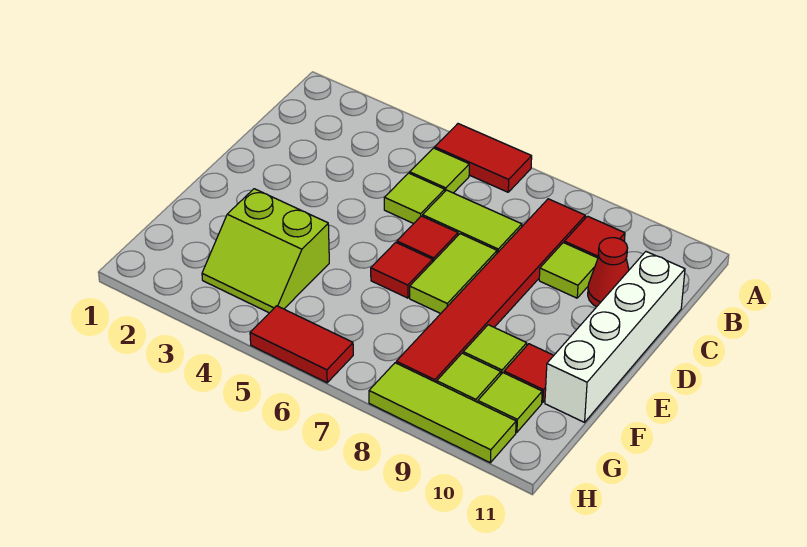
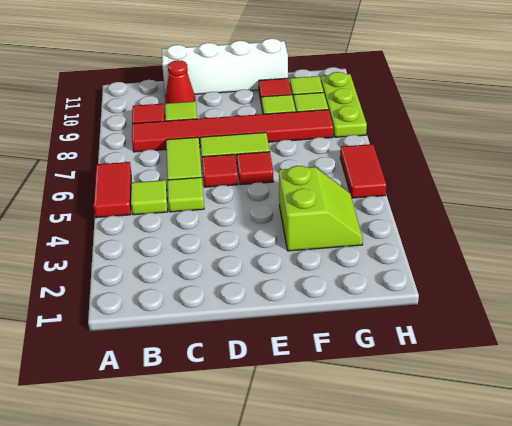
lime tile H8:H10 level 1 -> lime plate H8:H10 level 1

